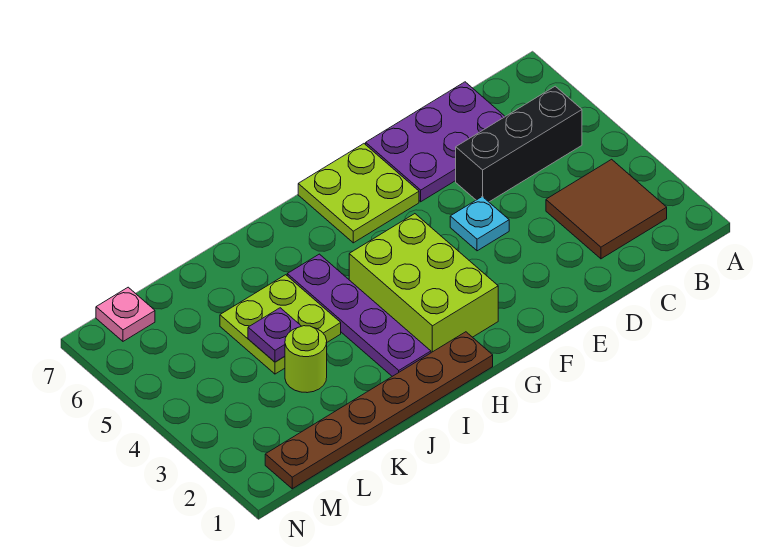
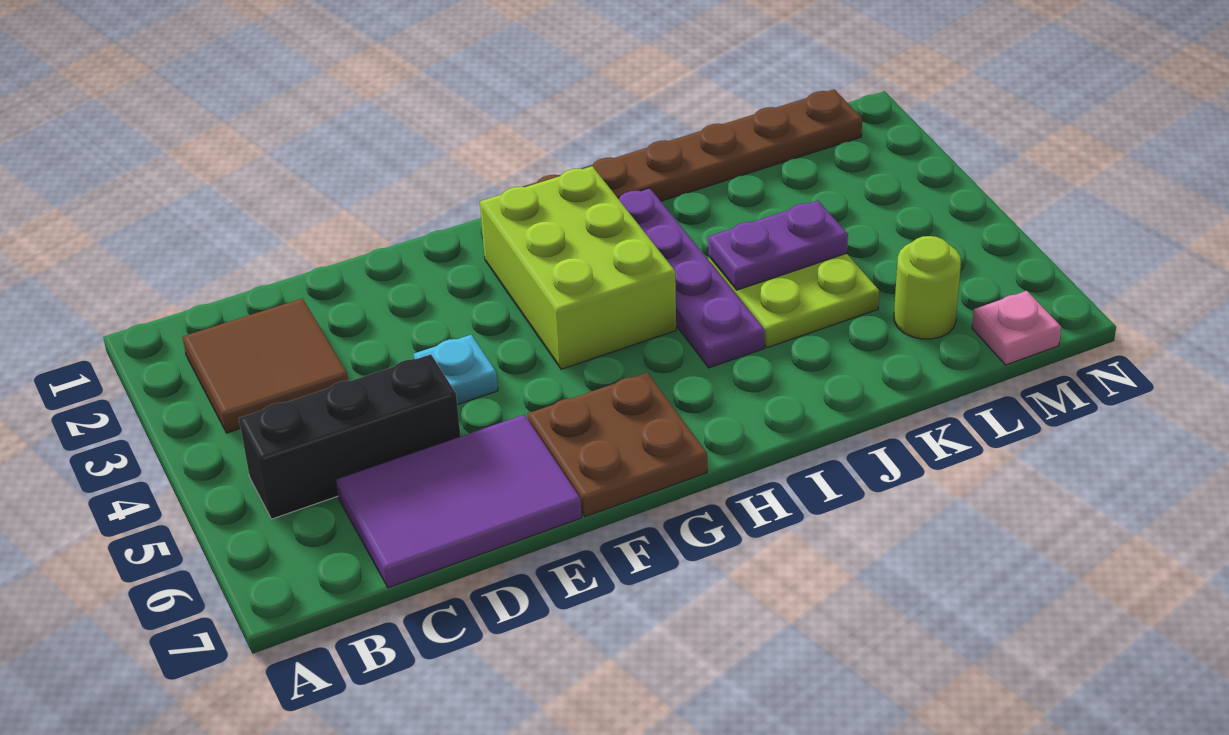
purple plate C6:E7 level 1 -> purple tile C6:E7 level 1
lime plate F6:G7 level 1 -> brown plate F6:G7 level 1
lime round brick K3 level 1 -> lime round brick L6 level 1
purple plate K4 level 2 -> purple plate J4:K4 level 2

